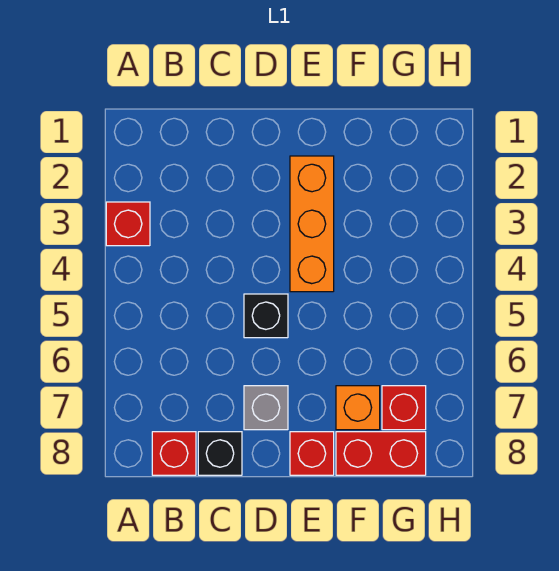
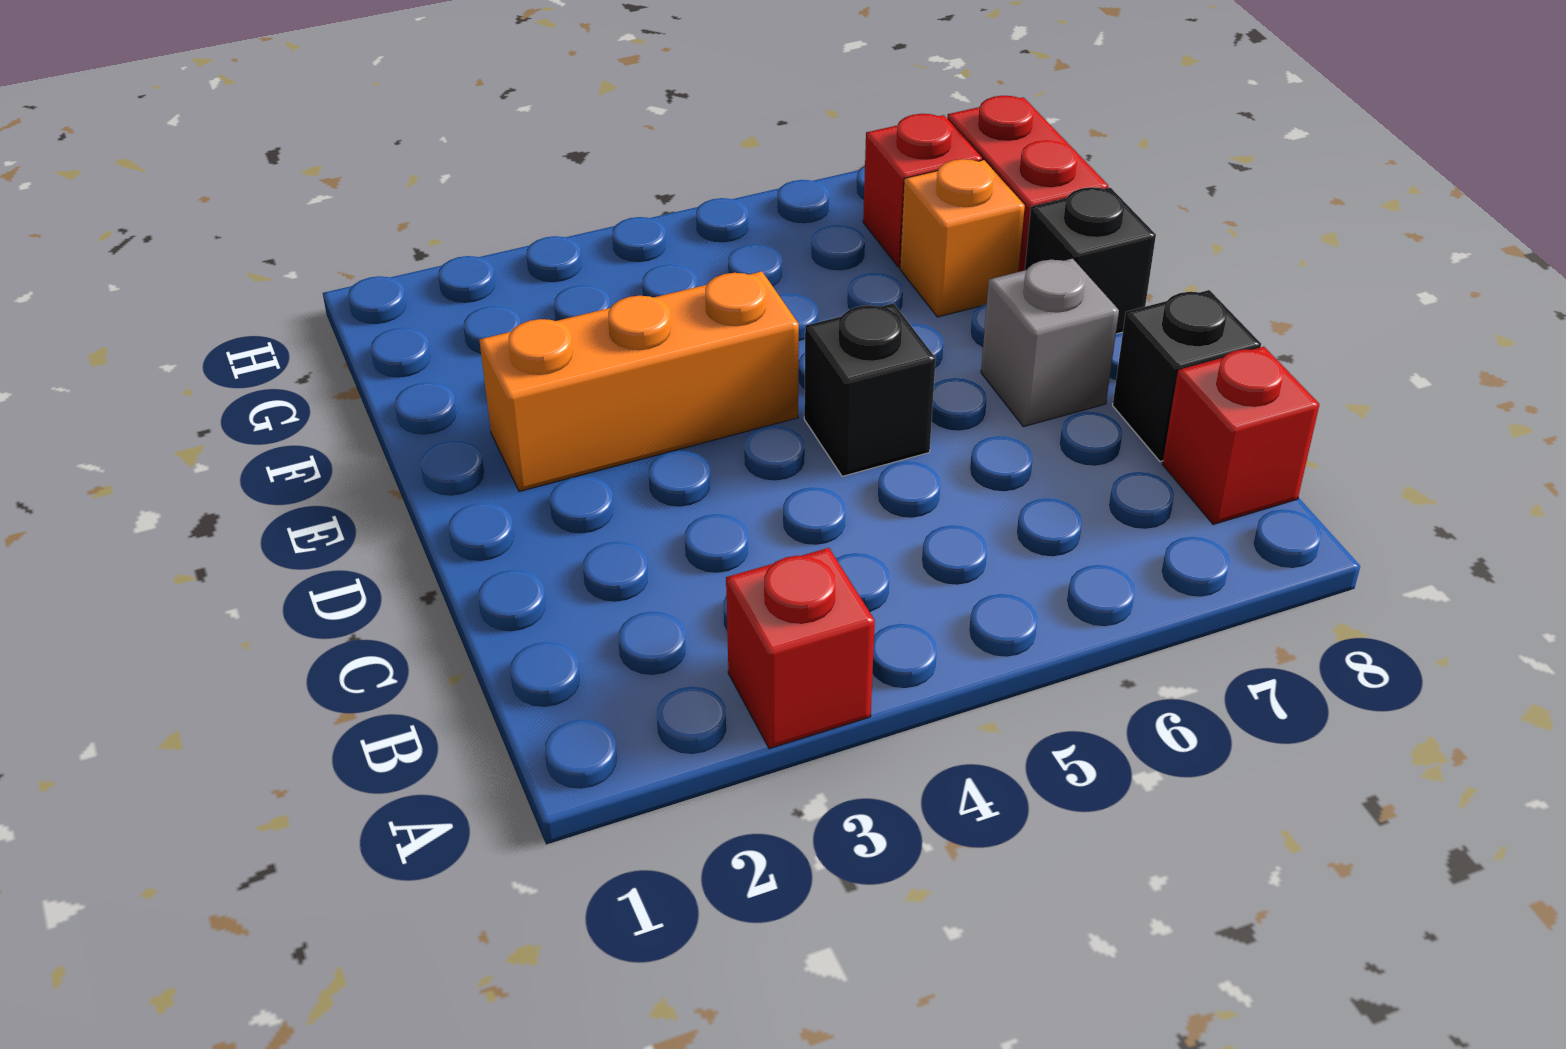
red brick E8 level 1 -> black brick E8 level 1

